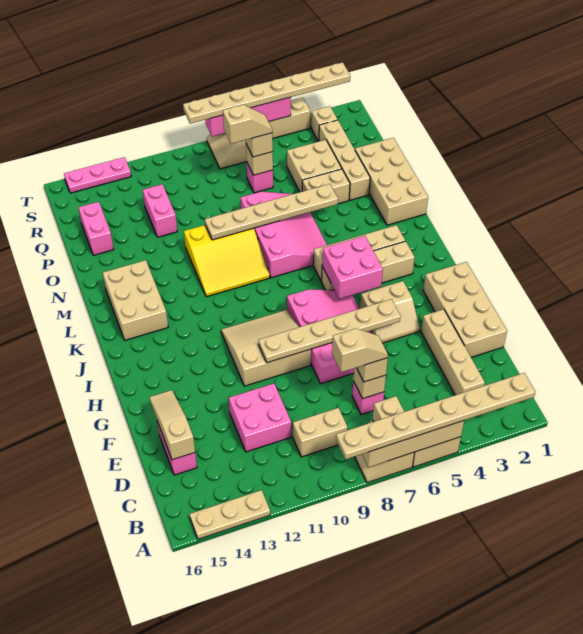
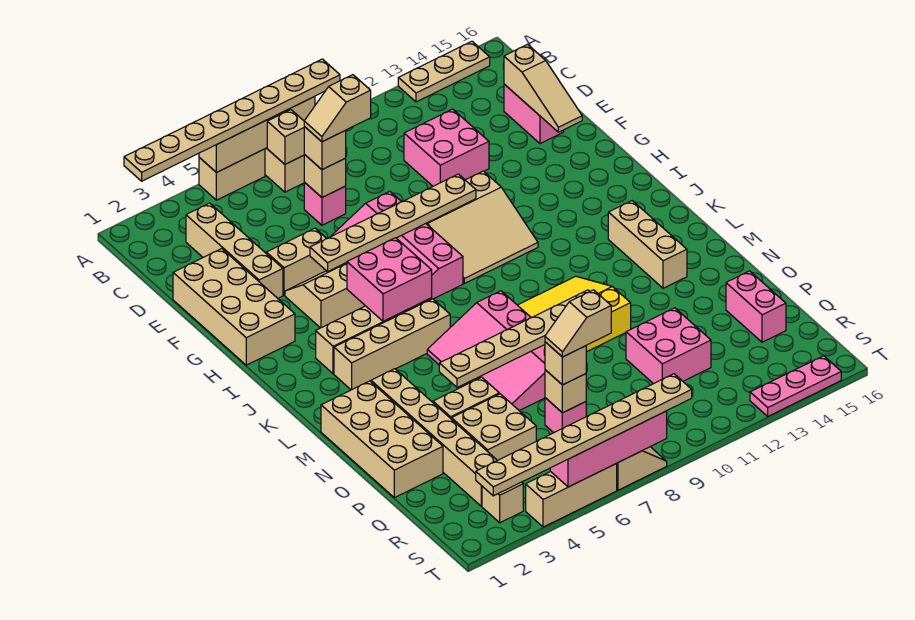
tan brick C9:C10 level 1 -> tan brick F4:F5 level 1
tan brick K14:M15 level 1 -> tan brick K14:M14 level 1
tan brick O3:R3 level 1 -> tan brick M3:R3 level 1
pink brick P12:Q12 level 1 -> pink brick P11:Q12 level 1

